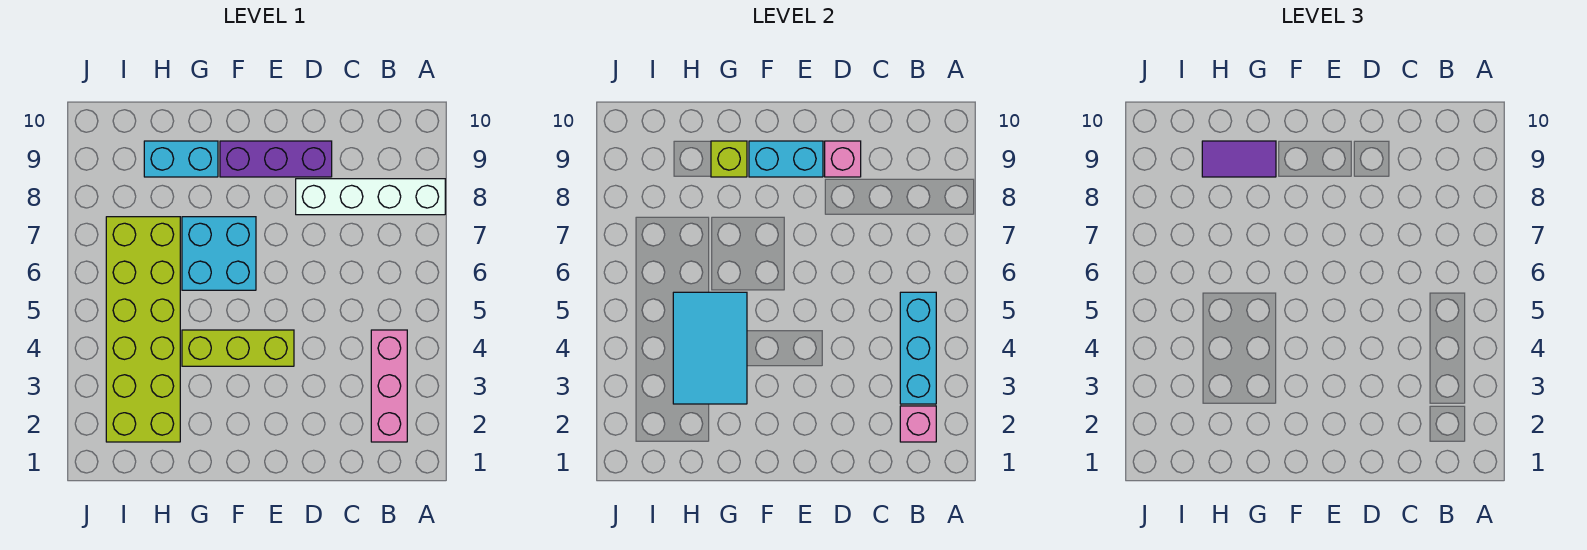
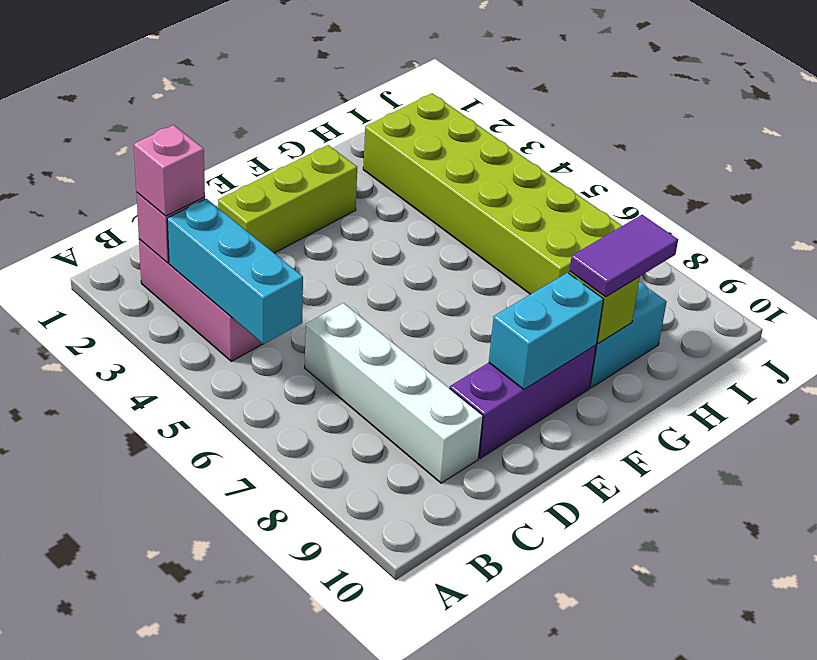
white brick A8:D8 level 1 -> white brick C6:C9 level 1
pink brick D9 level 2 -> pink brick B2 level 3
lime brick E4:G4 level 1 -> lime brick D2:F2 level 1
cyan brick F6:G7 level 1 -> none
cyan tile G3:H5 level 2 -> none

